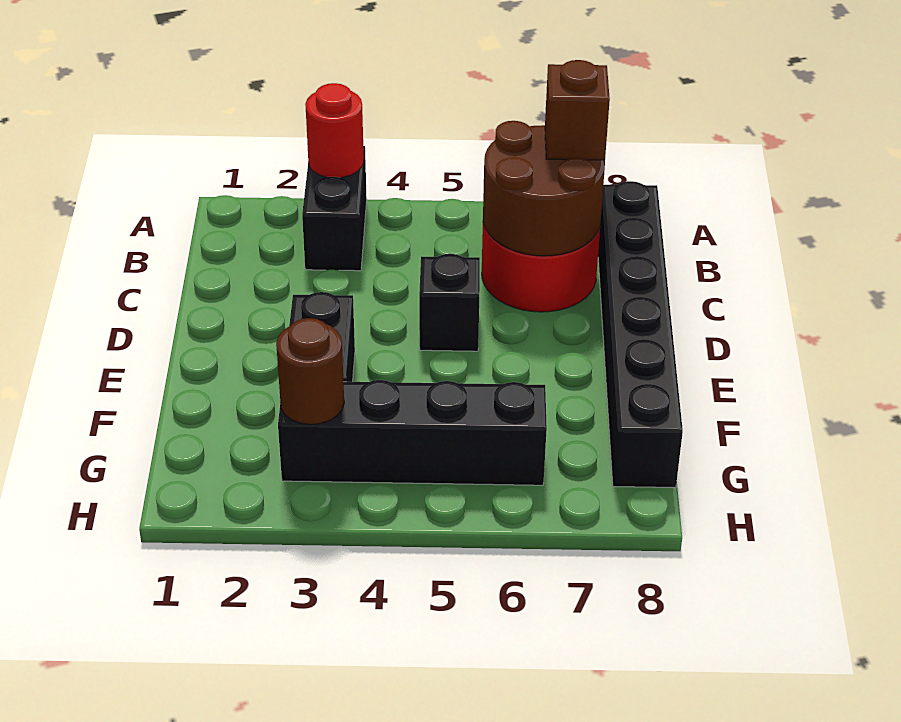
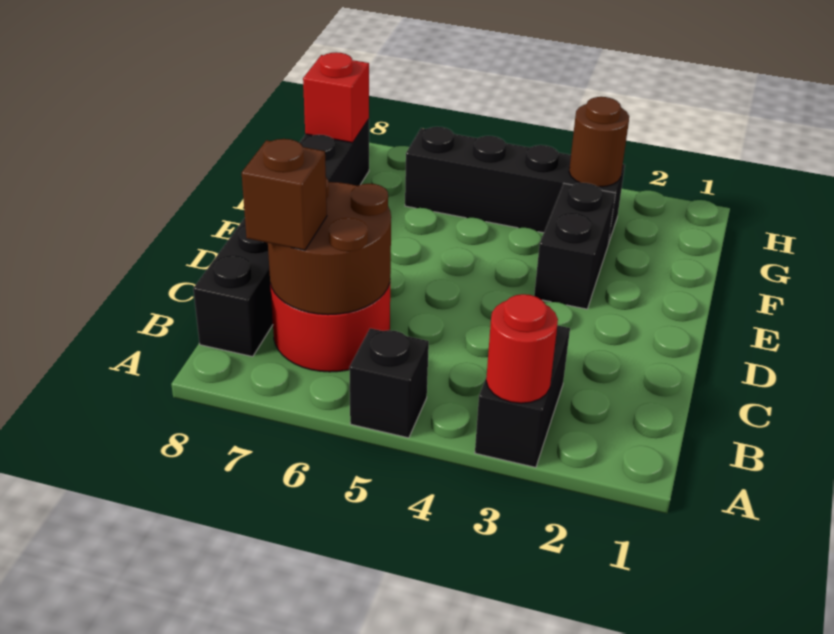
black brick D5 level 1 -> black brick A5 level 1
none -> red brick G8 level 2

